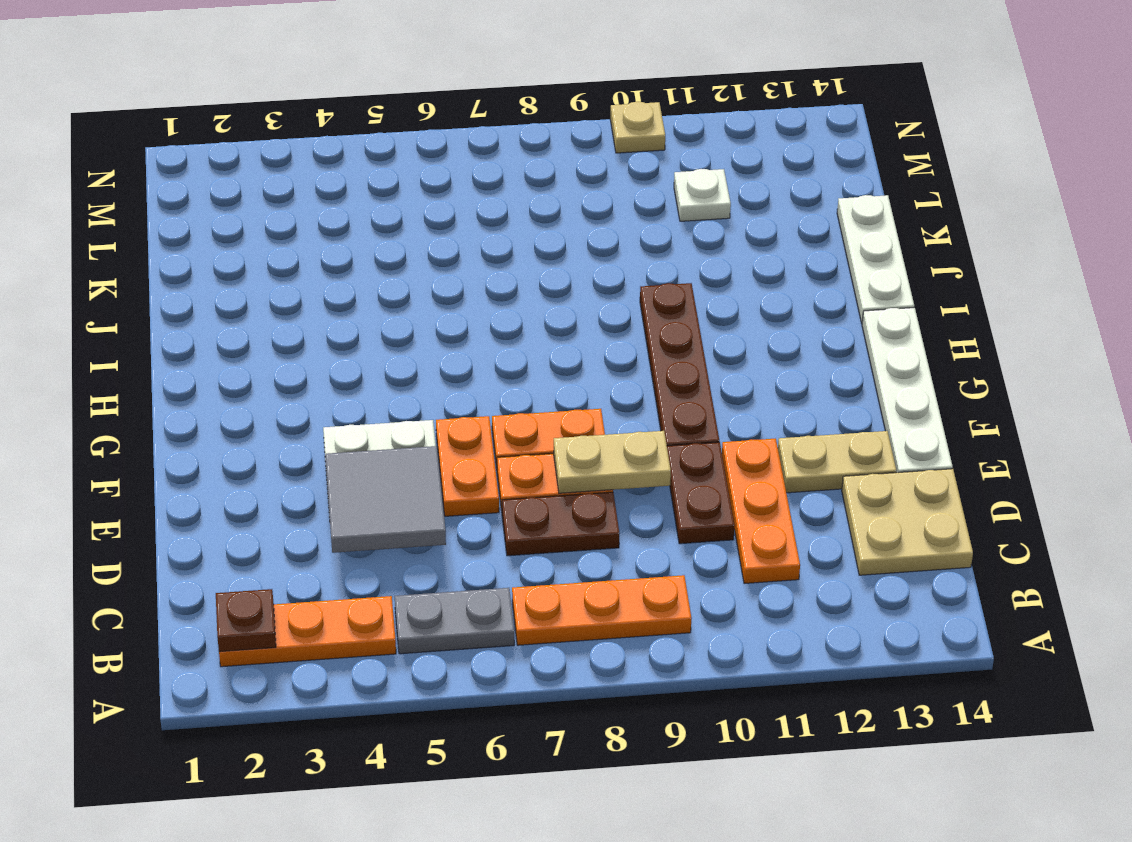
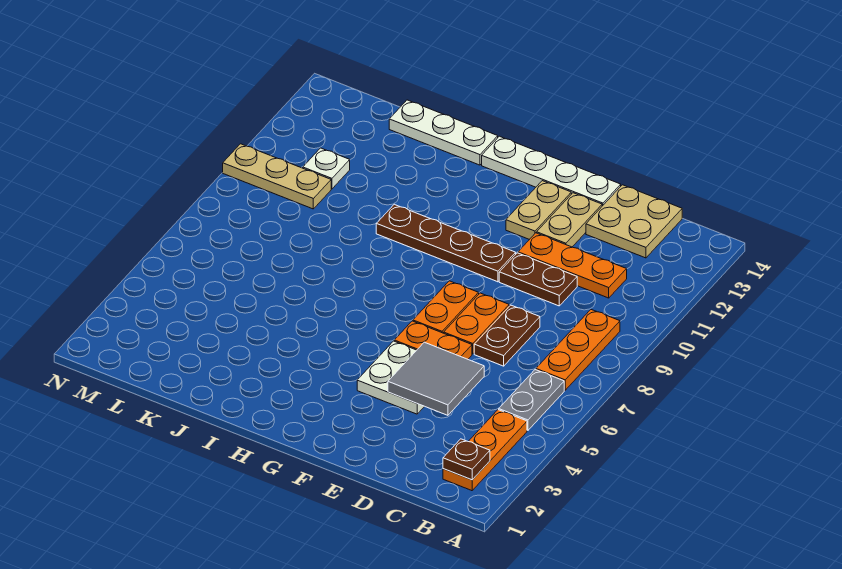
tan plate E8:E9 level 2 -> tan plate F12:F13 level 1
tan plate N10 level 1 -> tan plate L10:N10 level 1

